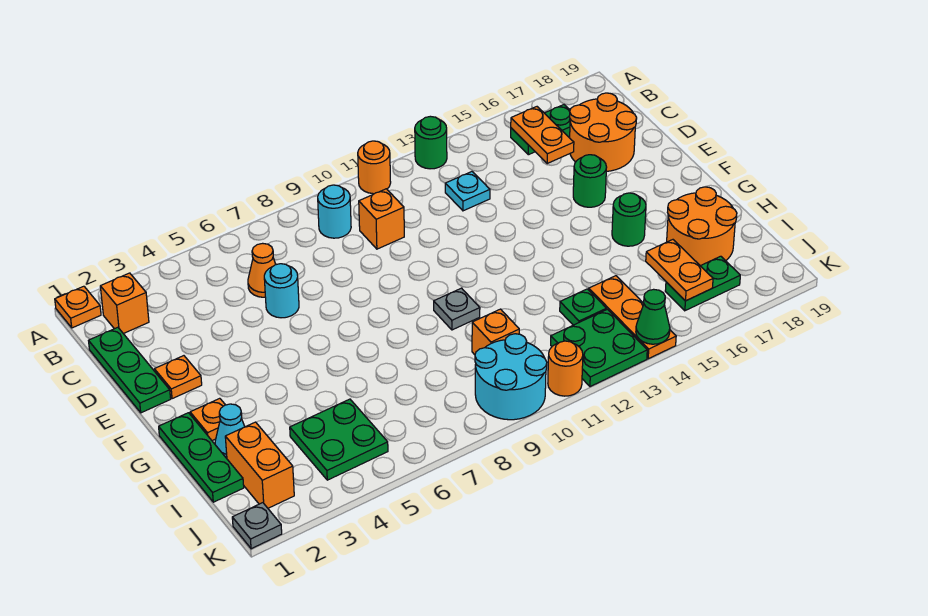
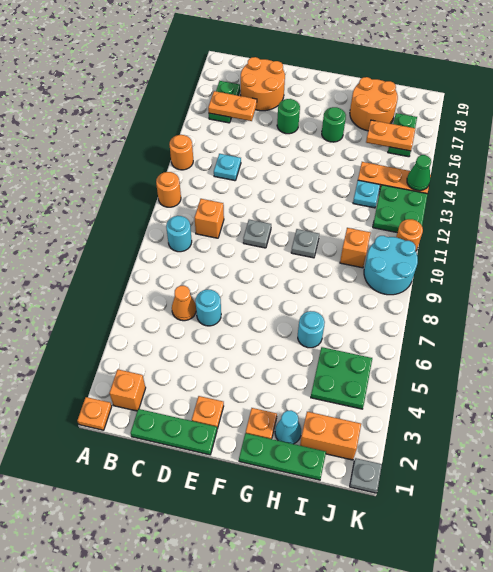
green round brick A13 level 1 -> orange round brick A13 level 1
none -> grey plate E10 level 1
none -> cyan round brick H6 level 1
green plate I13 level 1 -> cyan plate I13 level 1

